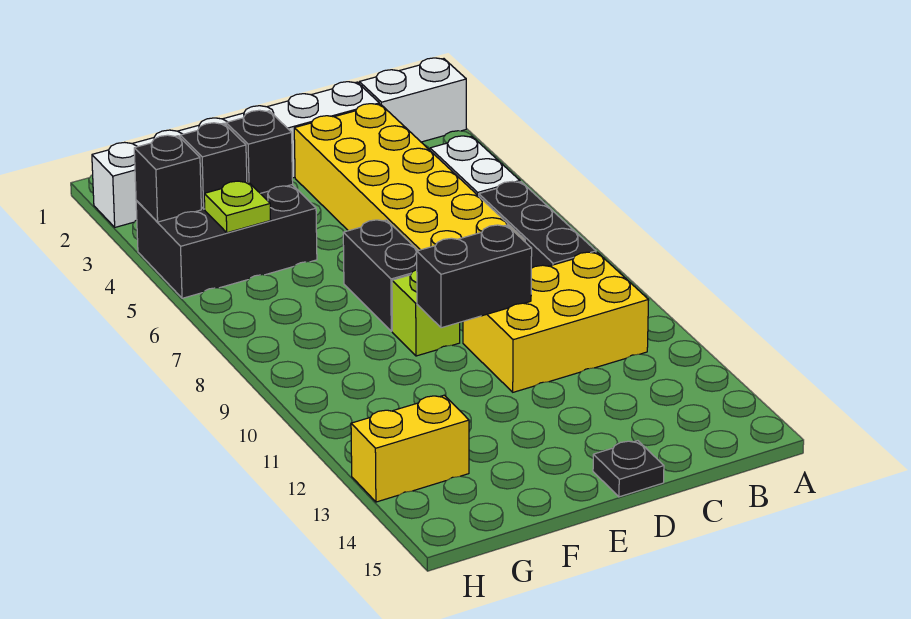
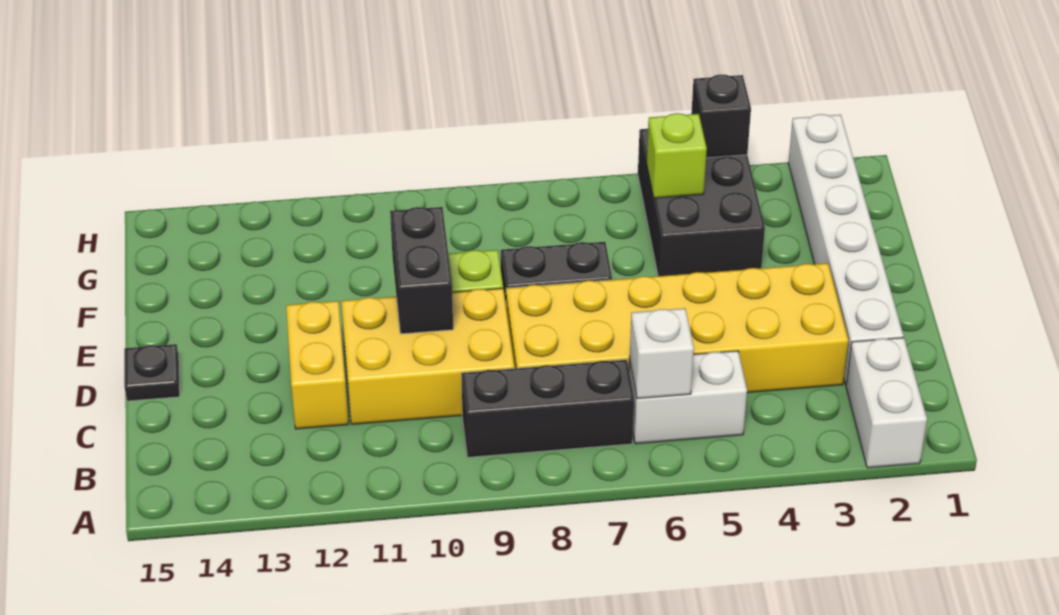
none -> white brick B6 level 2
yellow brick B10:D11 level 1 -> yellow brick C9:D11 level 1
black brick F4 level 2 -> none
black brick G4 level 2 -> none
lime plate G5 level 2 -> lime brick G5 level 2
yellow brick G13:H13 level 1 -> yellow brick C12:D12 level 1

